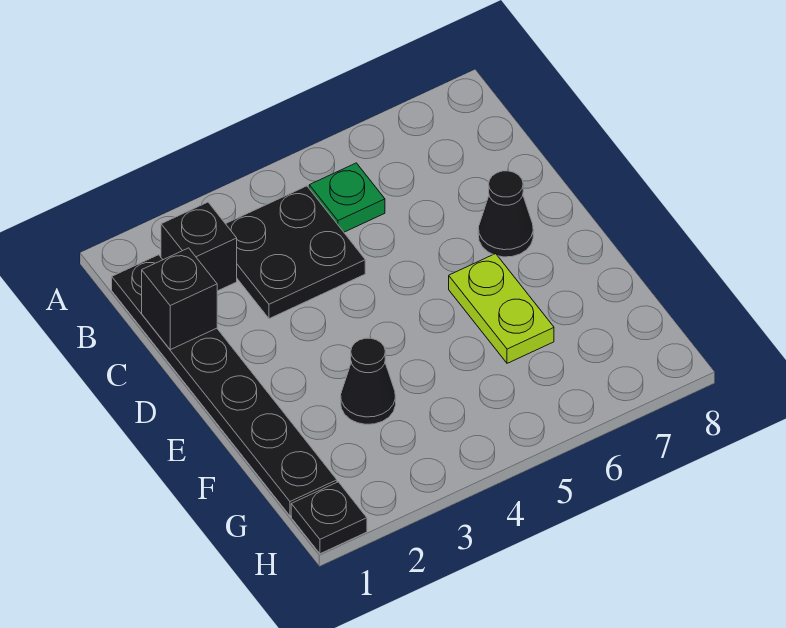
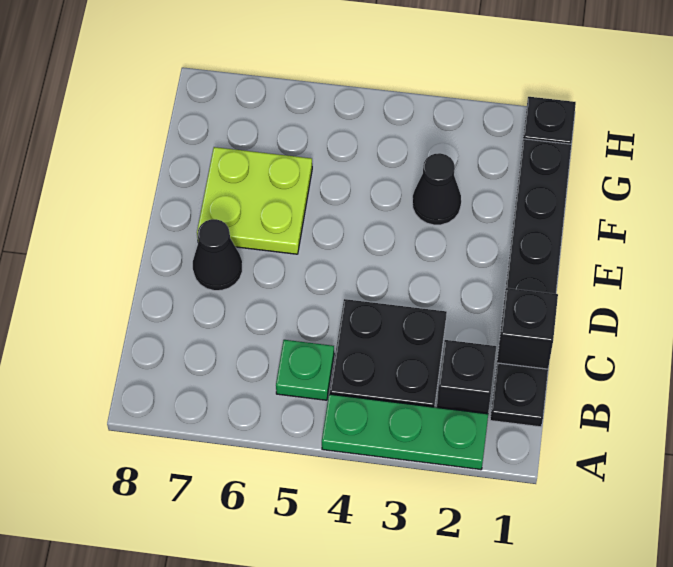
none -> green plate A2:A4 level 1
lime plate E6:F6 level 1 -> lime plate E6:F7 level 1

